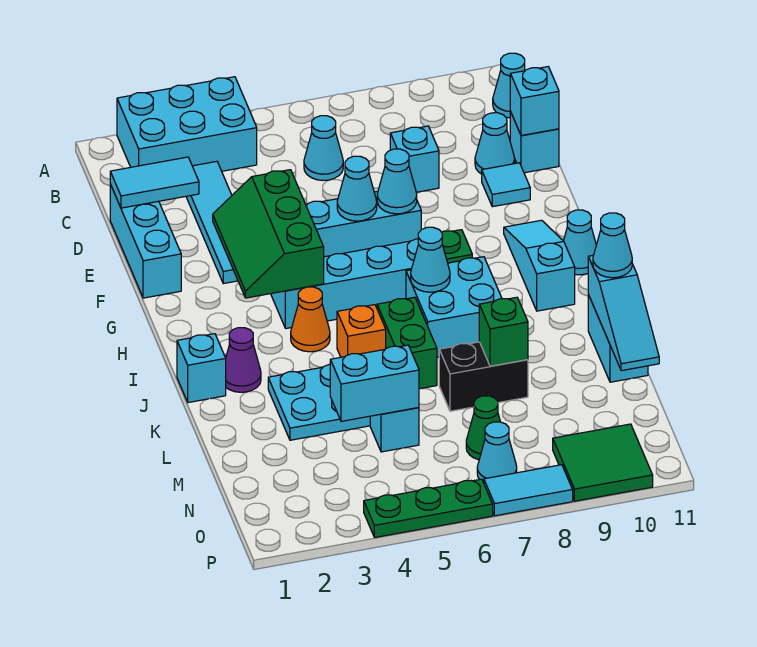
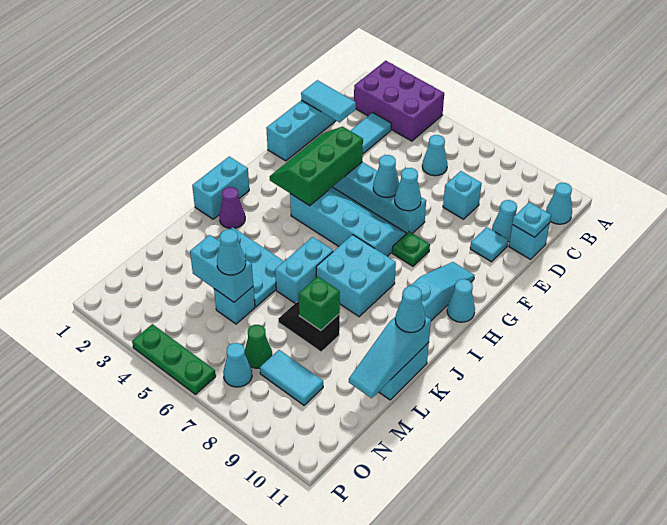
cyan brick A2:B4 level 1 -> purple brick A2:B4 level 1
cyan brick D11 level 2 -> cyan plate D11 level 2
orange cone I4 level 1 -> none
cyan cone I7 level 2 -> cyan cone M5 level 3
cyan brick J1 level 1 -> cyan brick I1:J1 level 1
orange brick J5 level 1 -> none
green brick J6:K6 level 1 -> cyan brick J6:K6 level 1
black brick L7:L8 level 1 -> black slope L7:L8 level 1 top 8
green tile O9:P10 level 1 -> none
cyan tile P7:P8 level 1 -> cyan tile N8:N9 level 1

